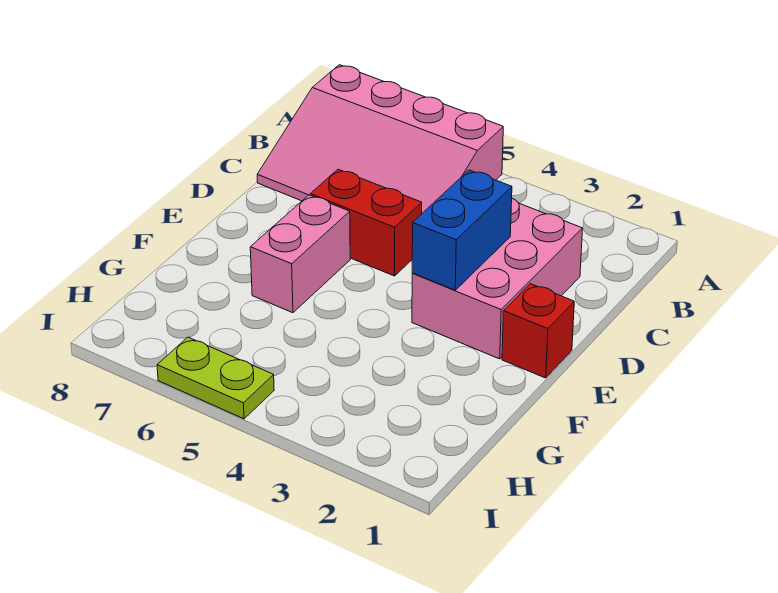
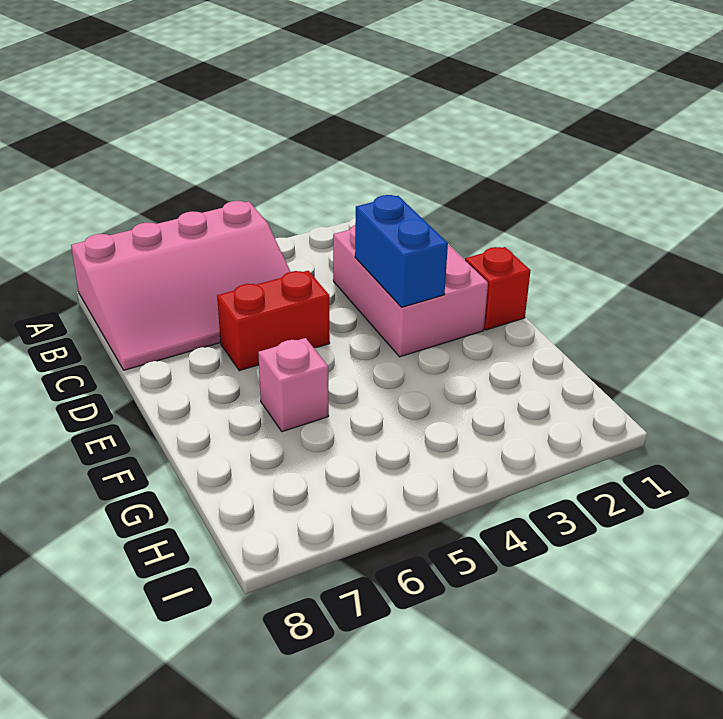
pink brick E6:F6 level 1 -> pink brick F6 level 1
lime plate I5:I6 level 1 -> none

